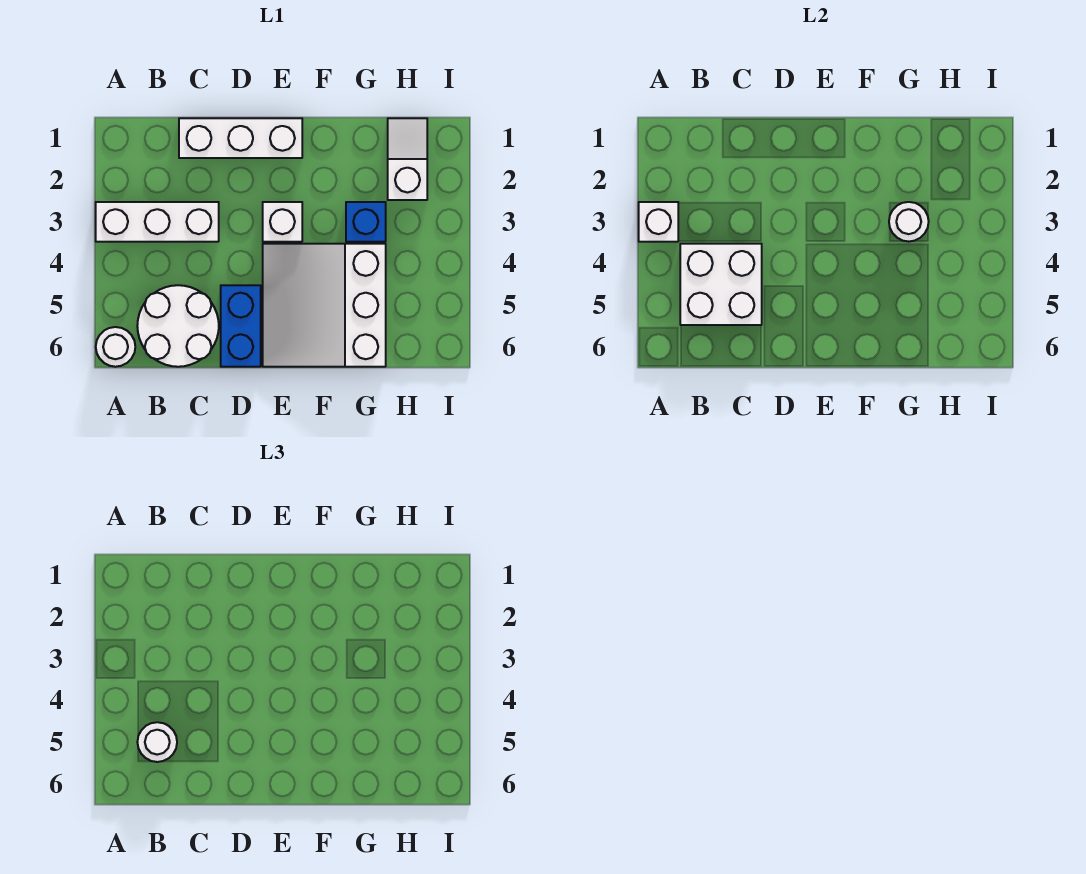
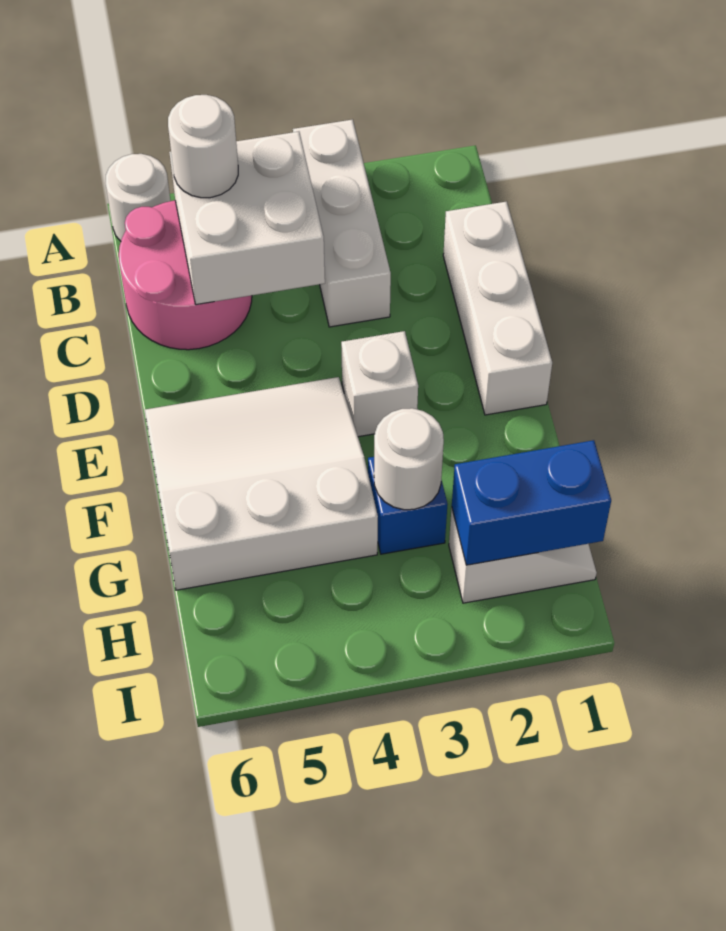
white brick A3 level 2 -> none
white round brick B5:C6 level 1 -> pink round brick B5:C6 level 1
blue brick D5:D6 level 1 -> blue brick H1:H2 level 2

